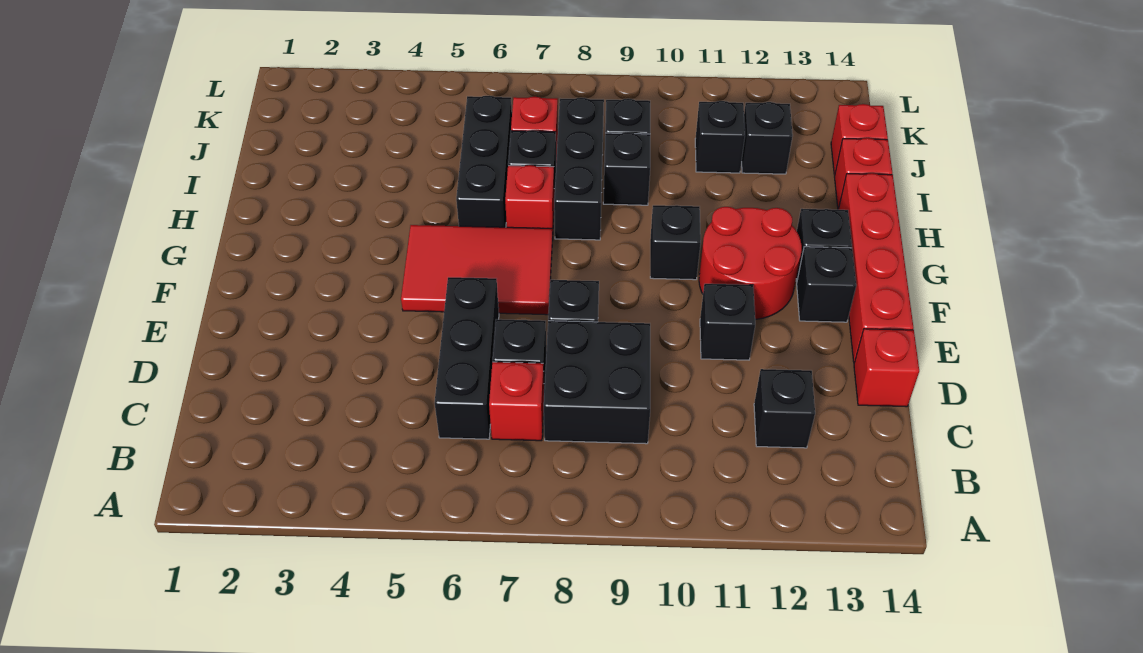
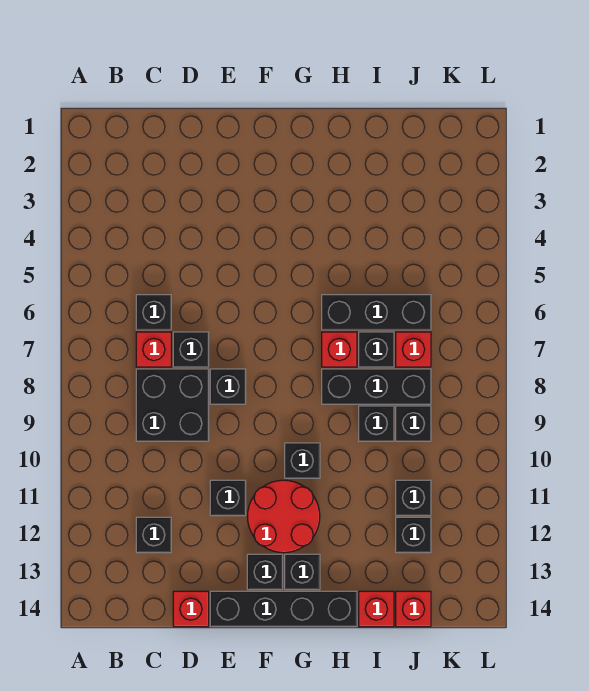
black brick C6:E6 level 1 -> black brick C6 level 1
red brick E14:H14 level 1 -> black brick E14:H14 level 1
red tile F5:G7 level 1 -> none

